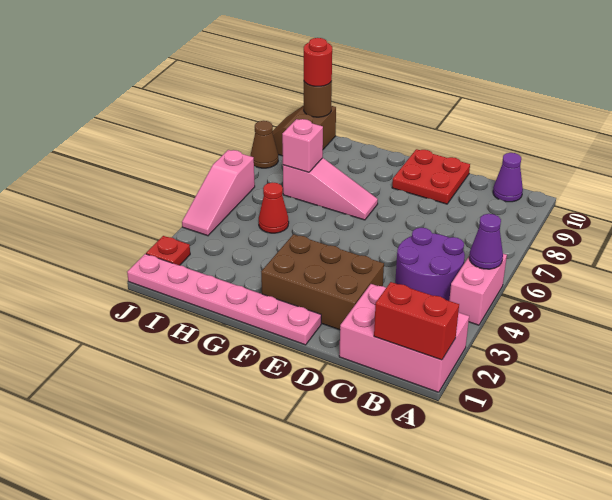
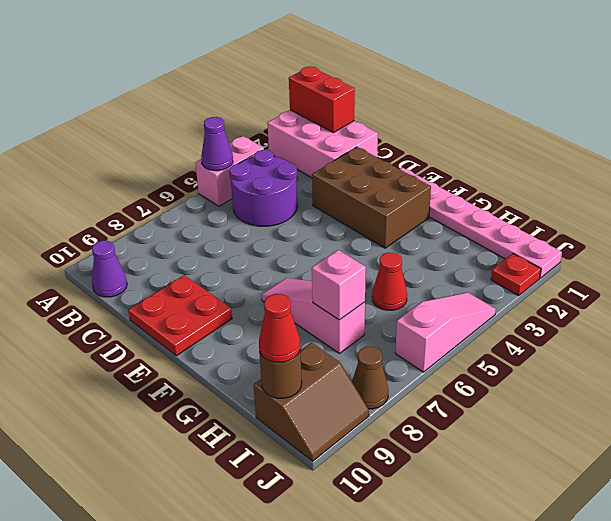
red round brick I10 level 3 -> red cone I10 level 3

